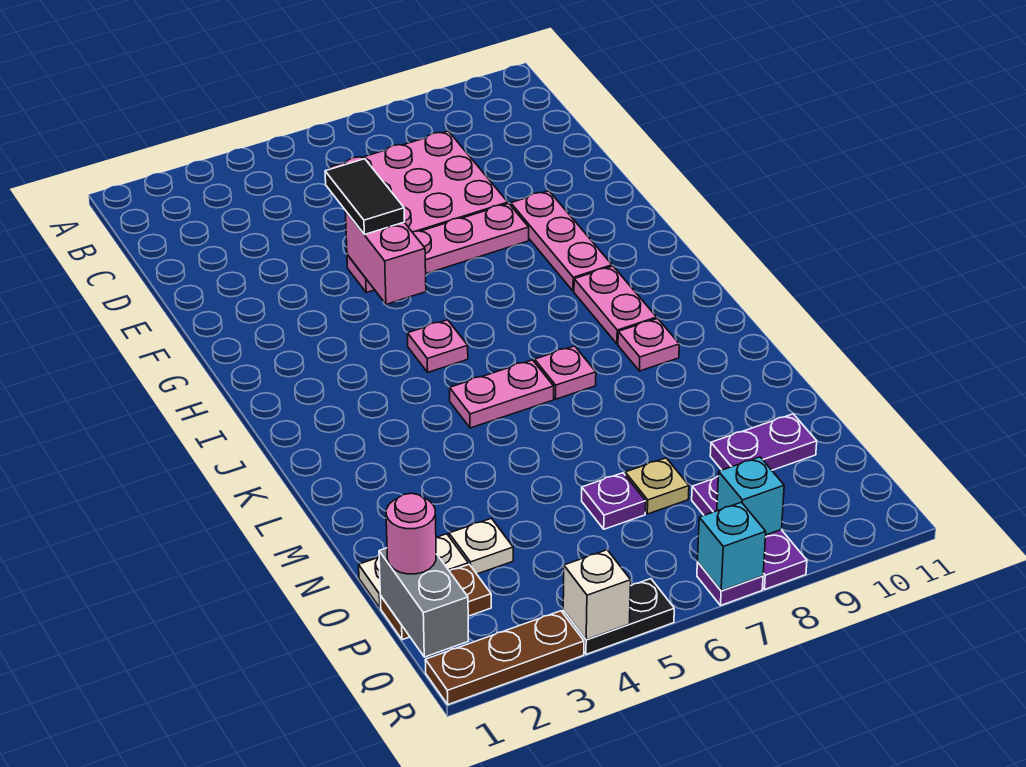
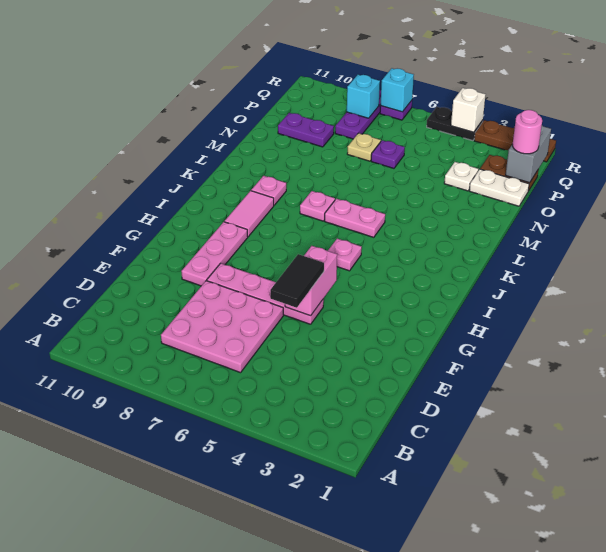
pink plate I9:J9 level 1 -> pink tile I9:J9 level 1

